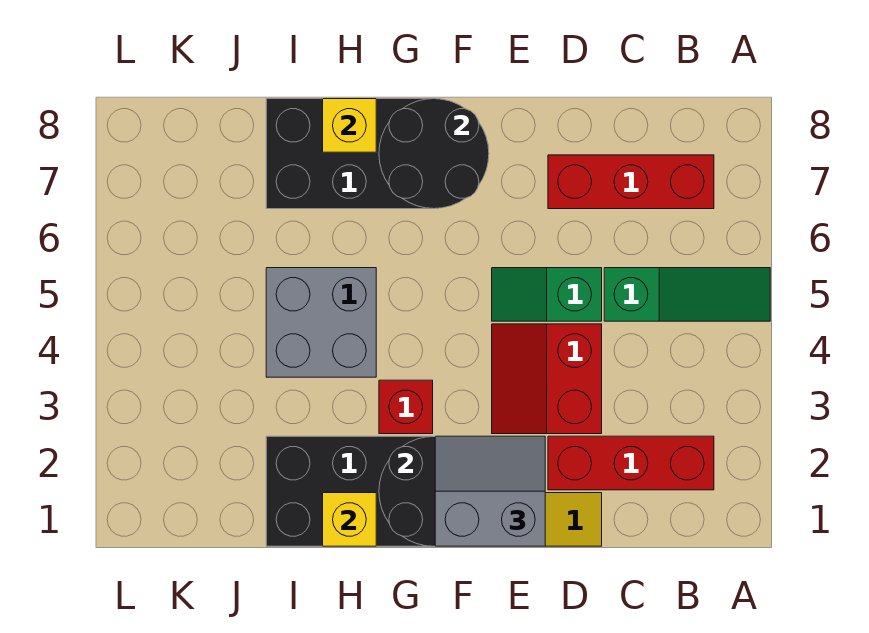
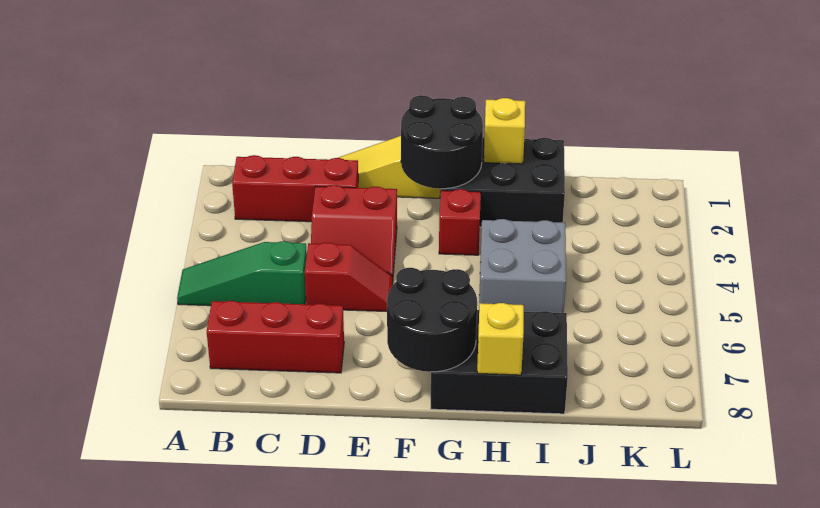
red slope D3:E4 level 1 top D -> red slope D3:E4 level 1 top 3
green slope D5:E5 level 1 top D -> red slope D5:E5 level 1 top D
grey slope E1:F2 level 3 top 1 -> none

